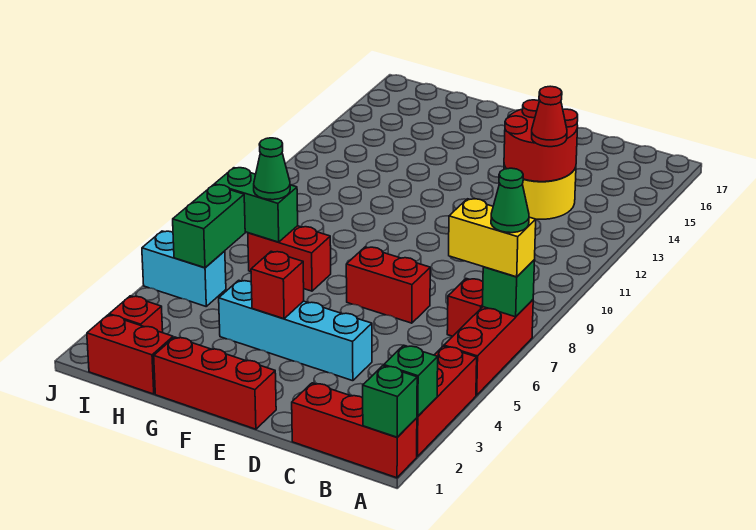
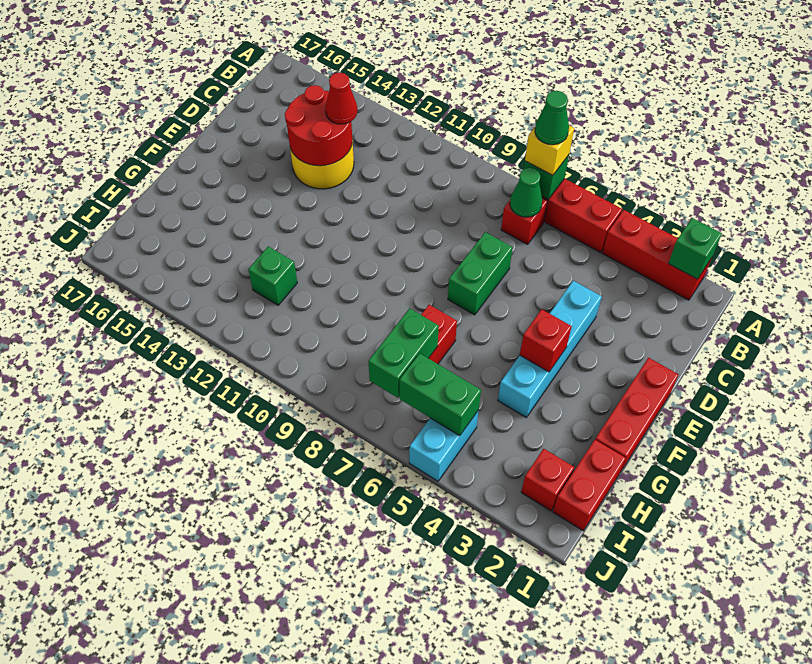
red brick A1:C1 level 1 -> none
green brick A1 level 2 -> green brick H12 level 1
yellow brick A7:B7 level 3 -> yellow brick A7 level 3
red brick D7:E7 level 1 -> green brick D7:E7 level 1
green cone H7 level 3 -> green cone B7 level 2

